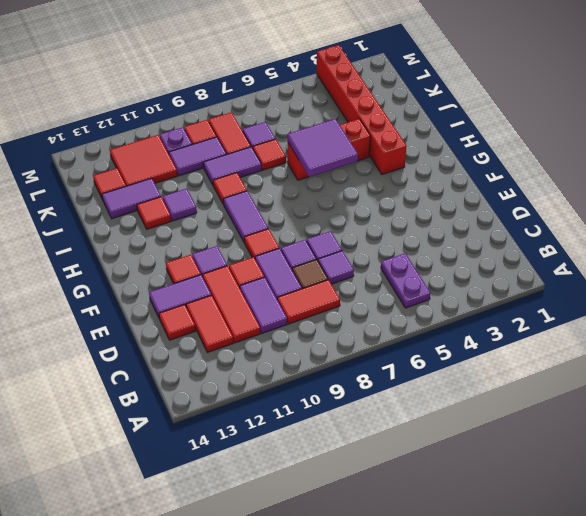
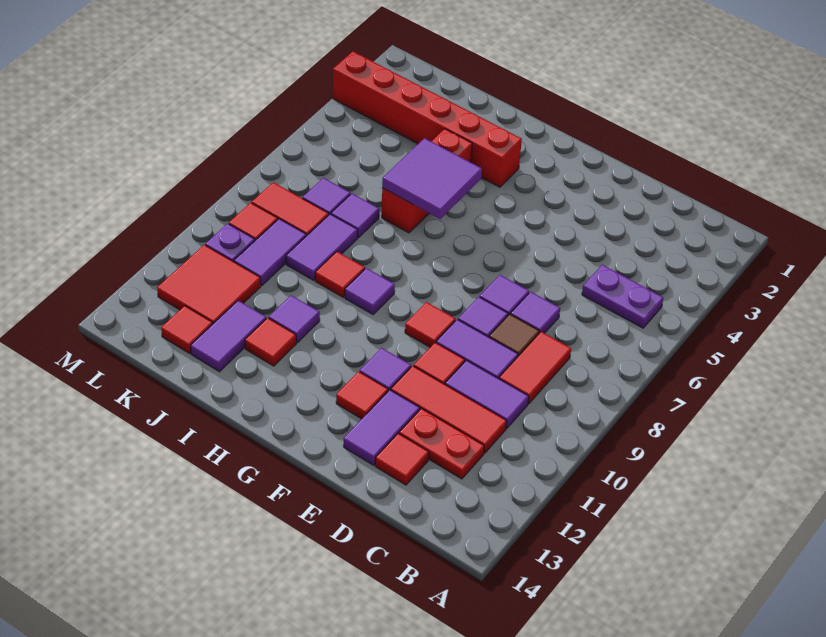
red tile C12:D12 level 1 -> red plate C12:D12 level 1
purple tile G9:H9 level 1 -> purple tile H9 level 1
red tile J7 level 1 -> purple tile J7 level 1

